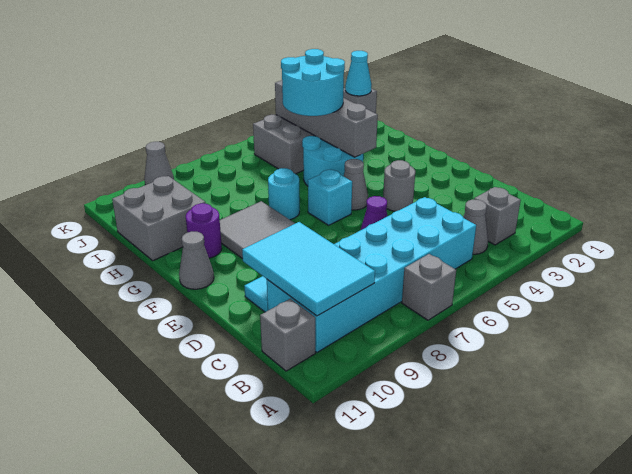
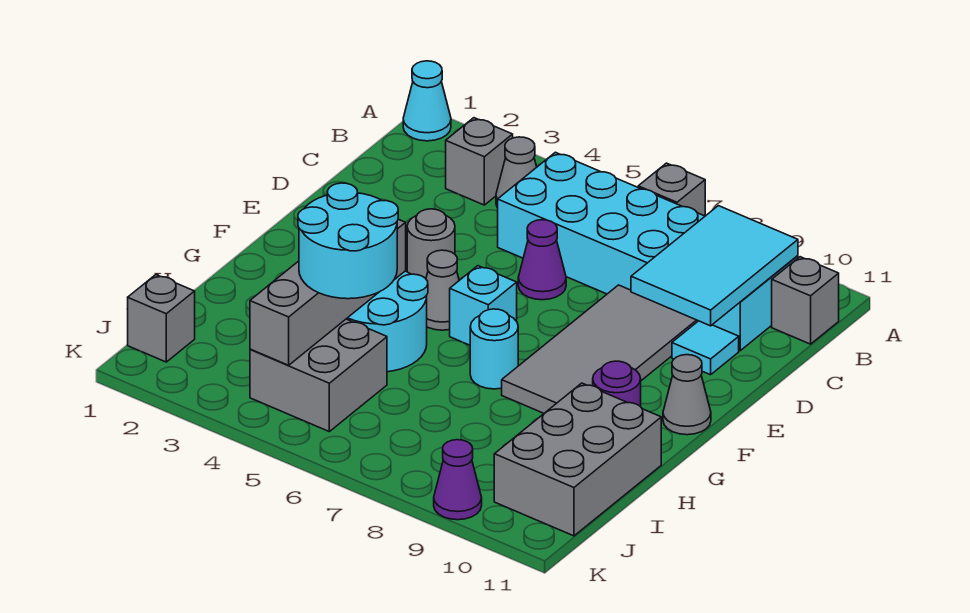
grey brick H10:I11 level 1 -> grey brick H10:J11 level 1
cyan cone J1 level 2 -> cyan cone A1 level 1
grey cone K9 level 1 -> purple cone K9 level 1

